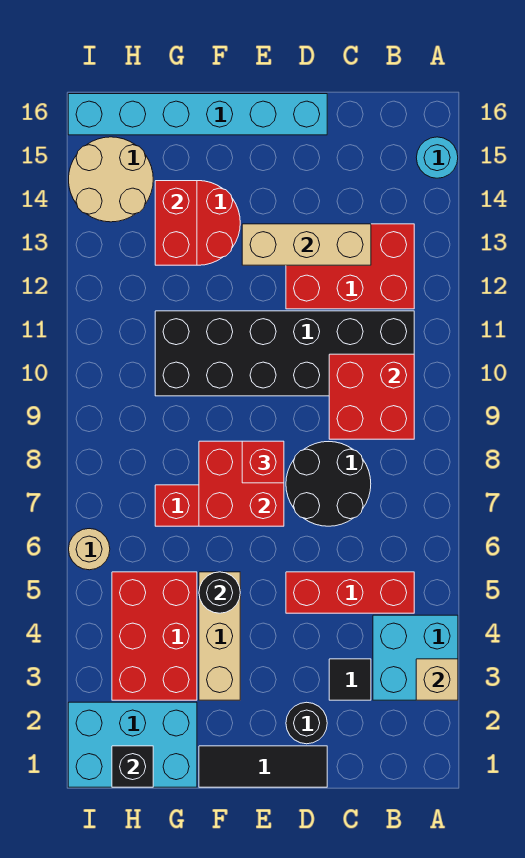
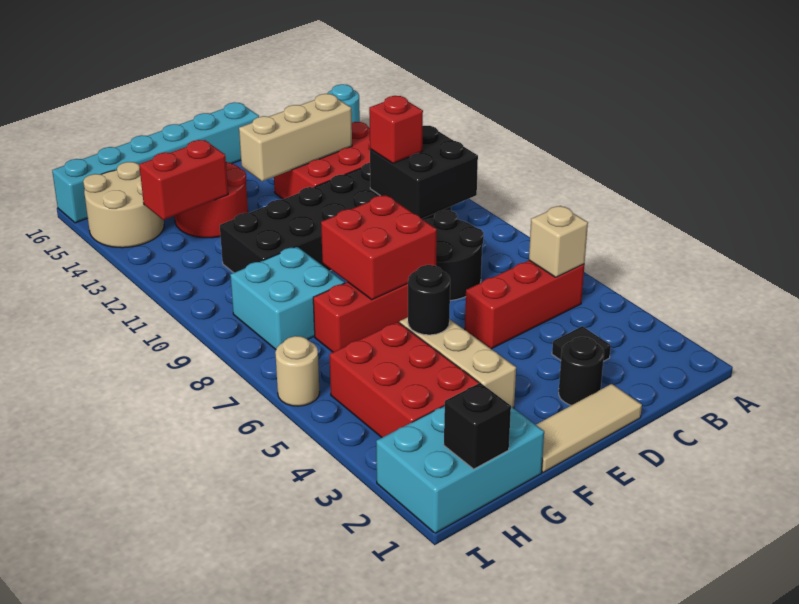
cyan brick A3:B4 level 1 -> cyan brick G8:H9 level 1
tan brick A3 level 2 -> tan brick B5 level 2
red brick B9:C10 level 2 -> black brick B9:C10 level 2
black tile D1:F1 level 1 -> tan tile D1:F1 level 1
red brick E8 level 3 -> red brick C10 level 3
red brick G13:G14 level 2 -> red brick G13:H13 level 2

